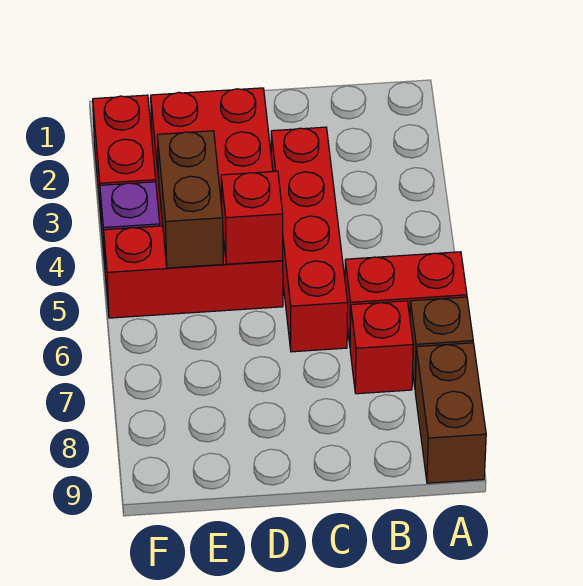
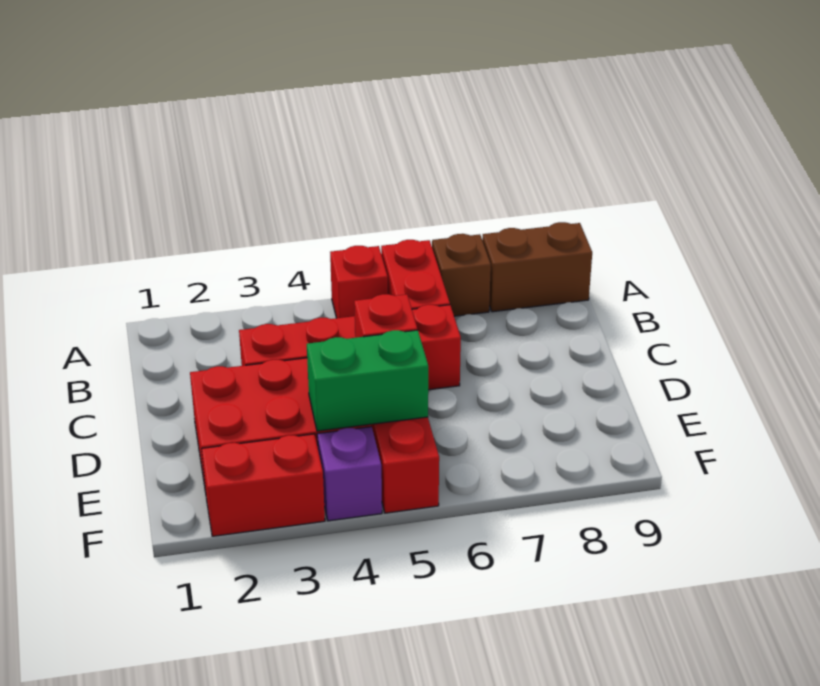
red brick B7 level 1 -> red brick A5 level 1
brown brick E4:E5 level 2 -> green brick E4:E5 level 2

